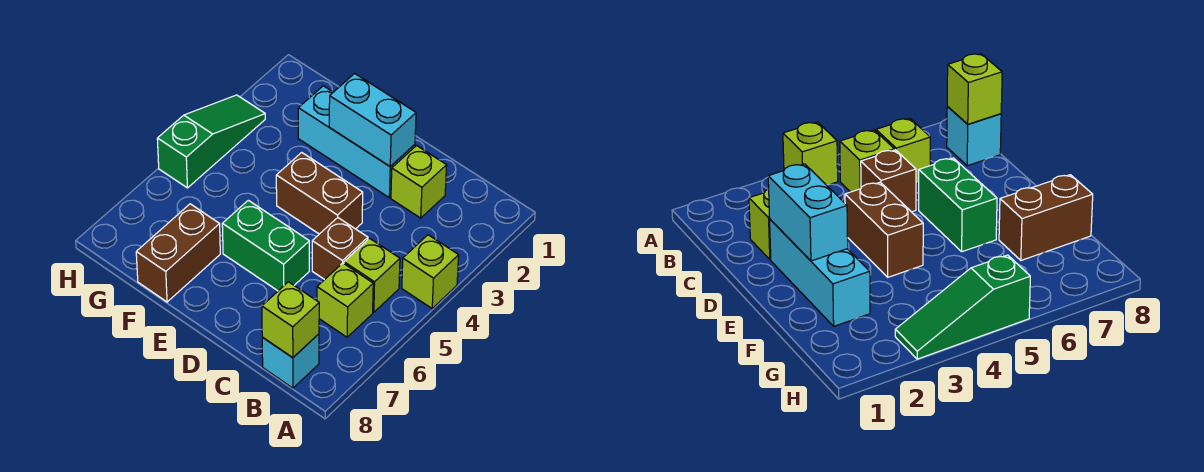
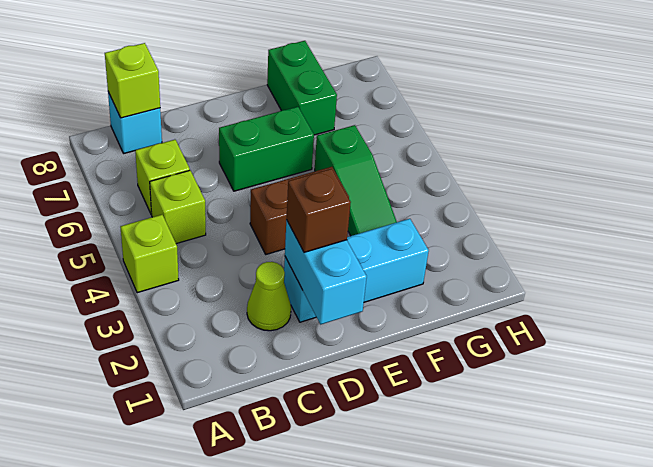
lime brick C2 level 1 -> lime cone C2 level 1
brown brick C5 level 1 -> brown brick D2 level 3
cyan brick D2:E2 level 2 -> cyan brick D1:D2 level 2
brown brick F7:F8 level 1 -> green brick F7:F8 level 1
green slope H3:H5 level 1 top 5 -> green slope F3:F5 level 1 top 5

